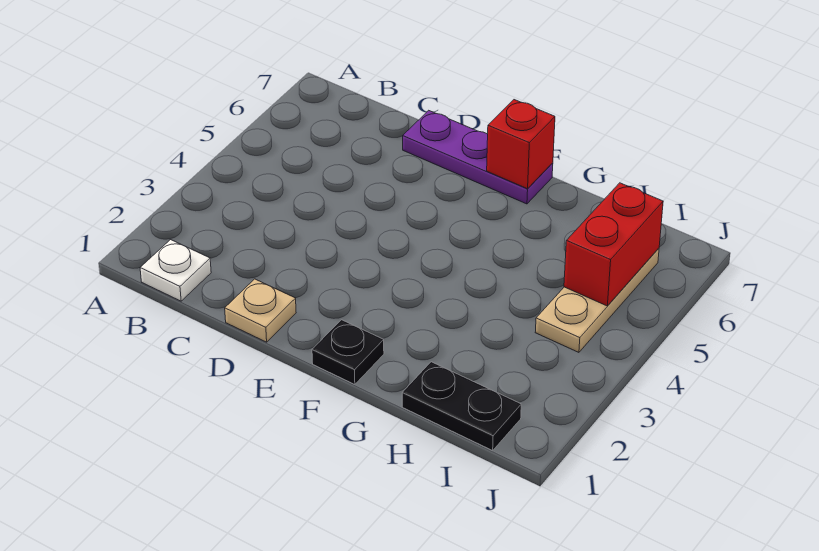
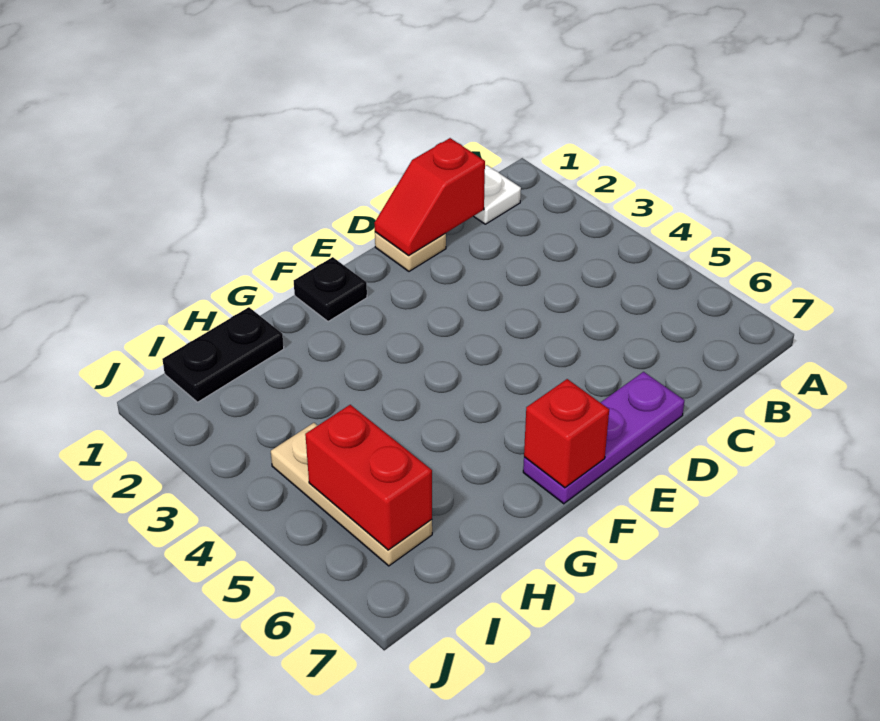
none -> red slope C1:D1 level 2 top C

